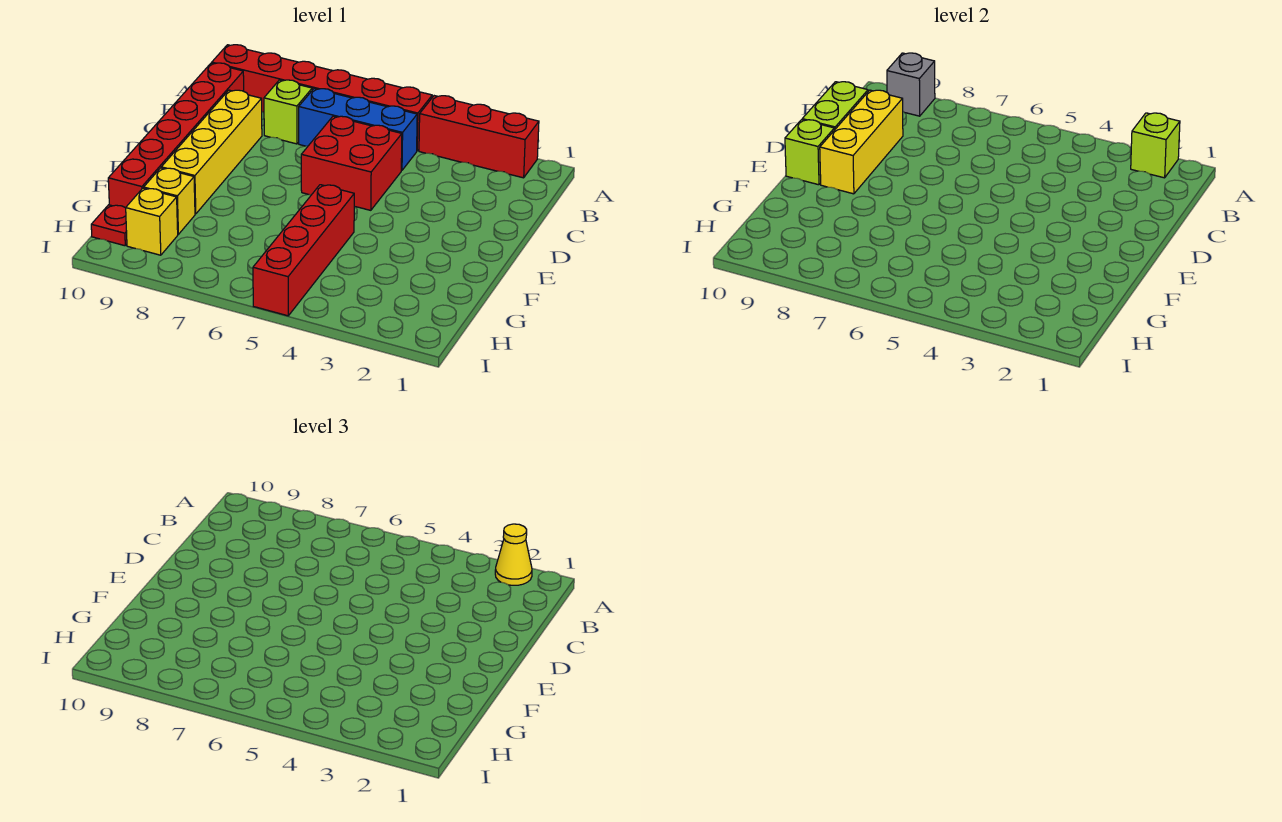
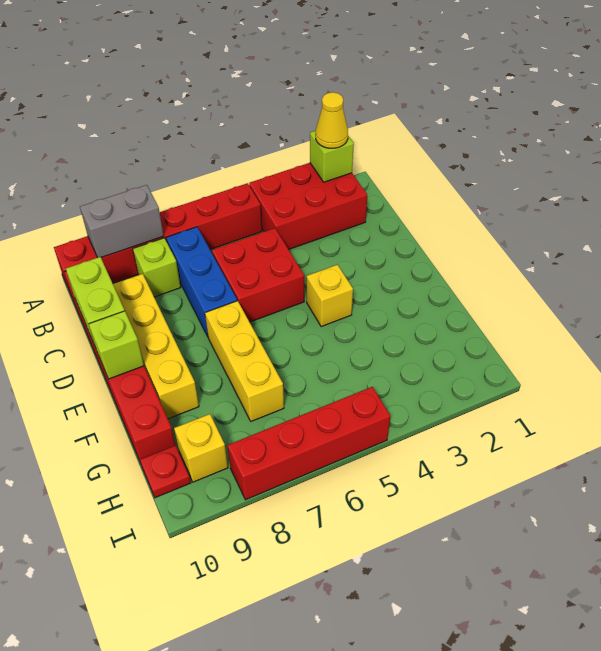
red brick A2:A4 level 1 -> red brick A2:B4 level 1
grey brick A9 level 2 -> grey brick A8:A9 level 2
blue brick B5:B7 level 1 -> blue brick B7:D7 level 1
yellow brick C9:E9 level 2 -> yellow brick E7:G7 level 1
red brick F5:I5 level 1 -> red brick I5:I8 level 1
yellow brick G9 level 1 -> yellow brick E4 level 1

